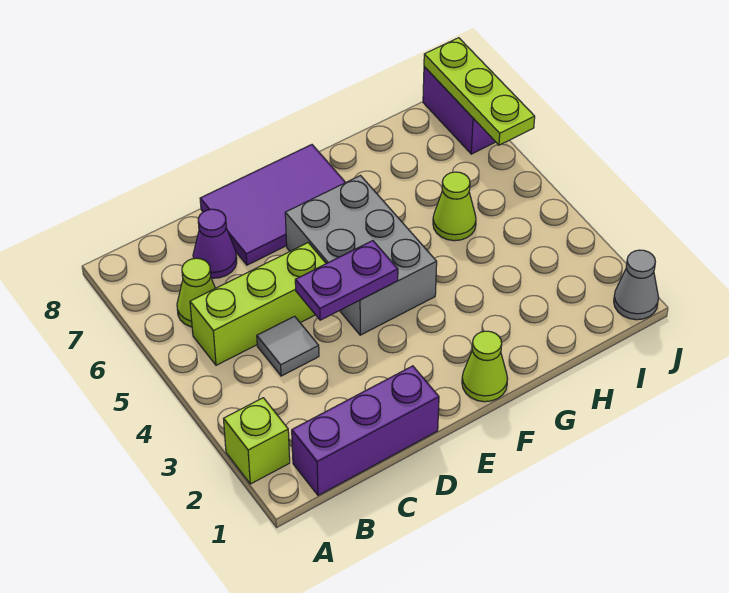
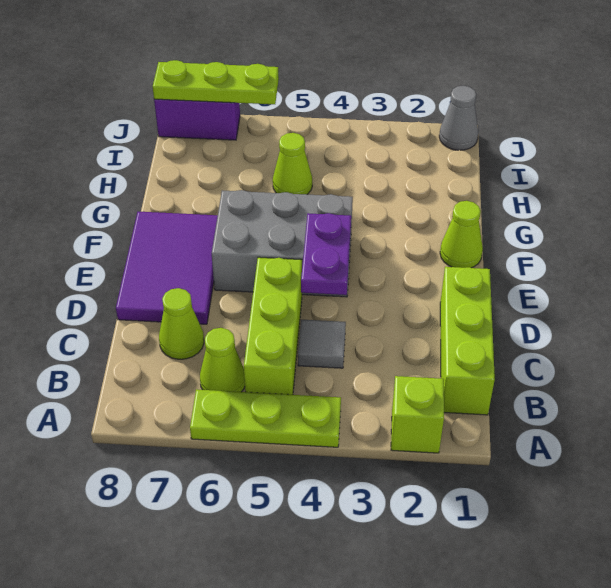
none -> lime plate A4:A6 level 1
purple brick B1:D1 level 1 -> lime brick B1:D1 level 1
purple cone C7 level 1 -> lime cone C7 level 1

